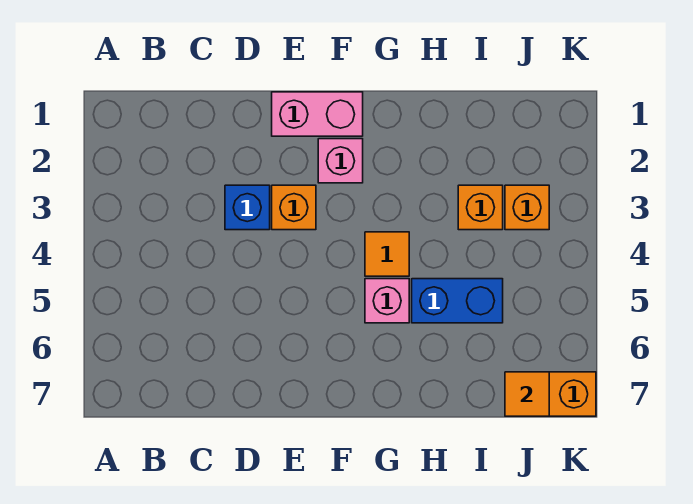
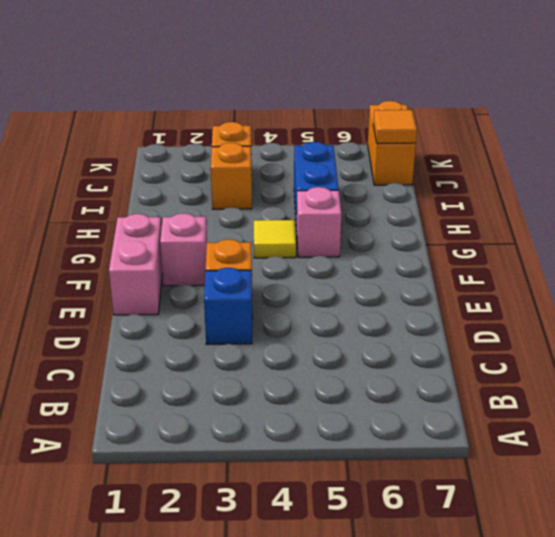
orange tile G4 level 1 -> yellow tile G4 level 1

